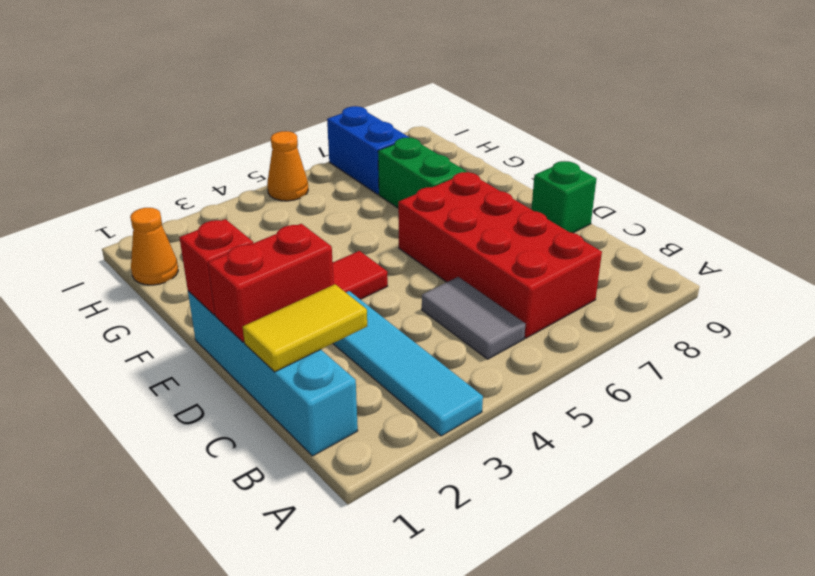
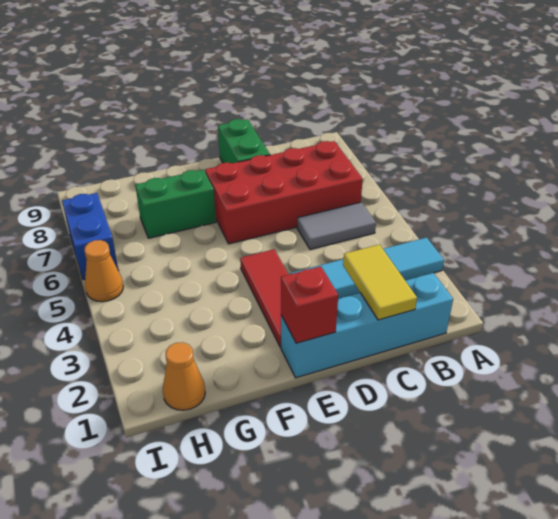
red brick D1:D2 level 2 -> none
green brick D9 level 1 -> green brick D8:D9 level 1
blue brick H7:I7 level 1 -> blue brick I6:I7 level 1

